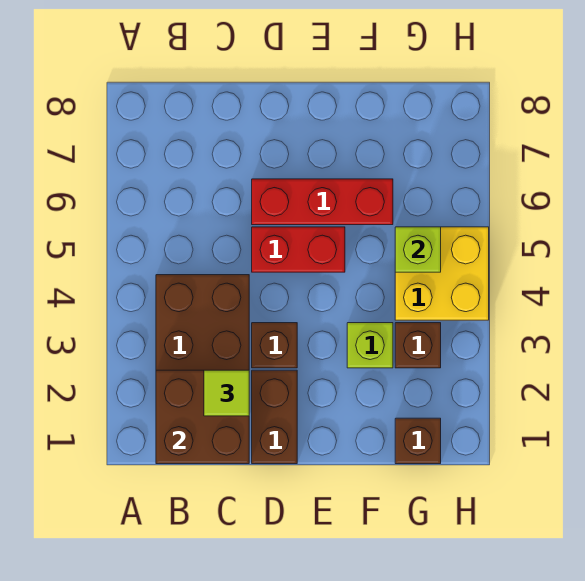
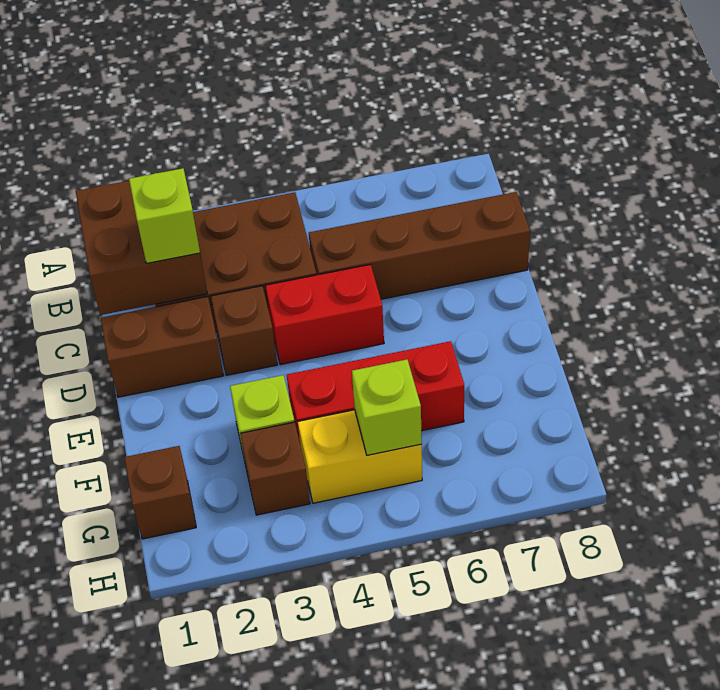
lime tile C2 level 3 -> lime brick C2 level 3
none -> brown brick C5:C8 level 1
red brick D5:E5 level 1 -> red brick D4:D5 level 1
red brick D6:F6 level 1 -> red brick F4:F6 level 1
yellow brick G4:H5 level 1 -> yellow brick G4:G5 level 1

